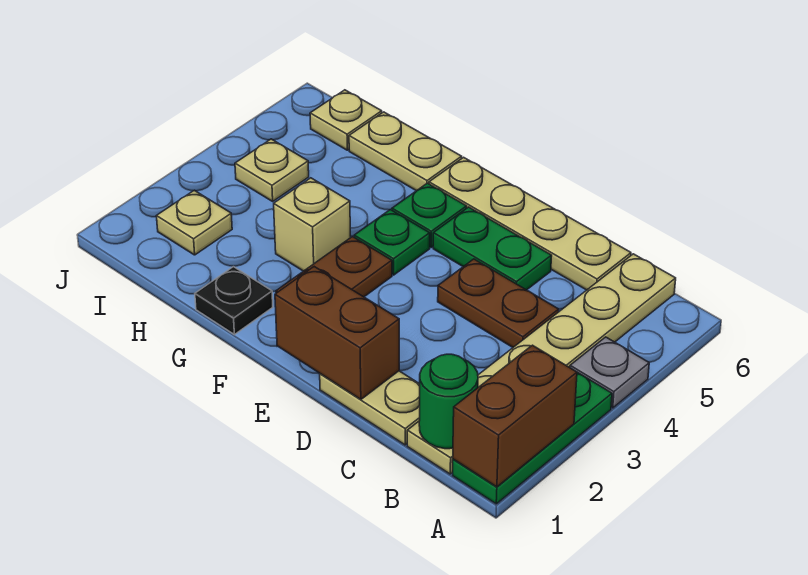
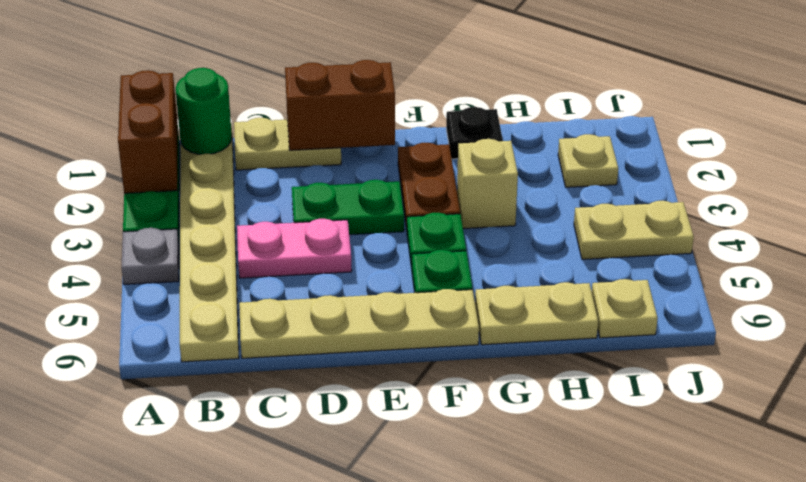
brown plate C4:D4 level 1 -> pink plate C4:D4 level 1
green plate D5:E5 level 1 -> green plate D3:E3 level 1
tan plate I4 level 1 -> tan plate I4:J4 level 1

